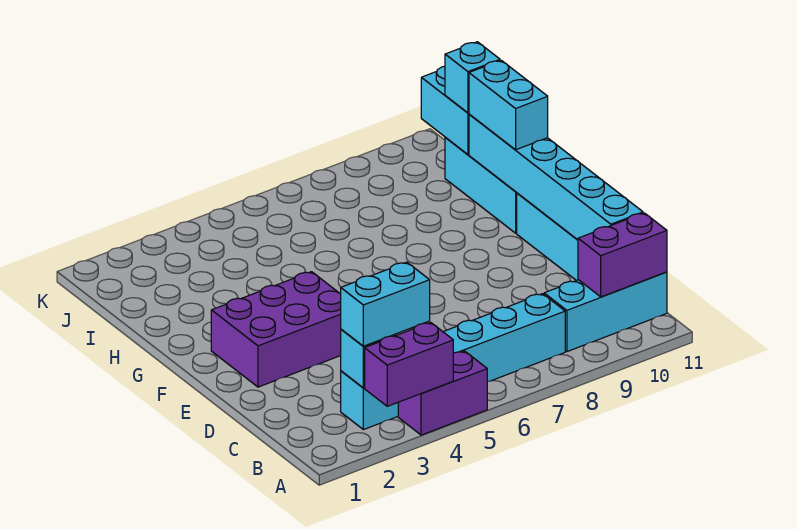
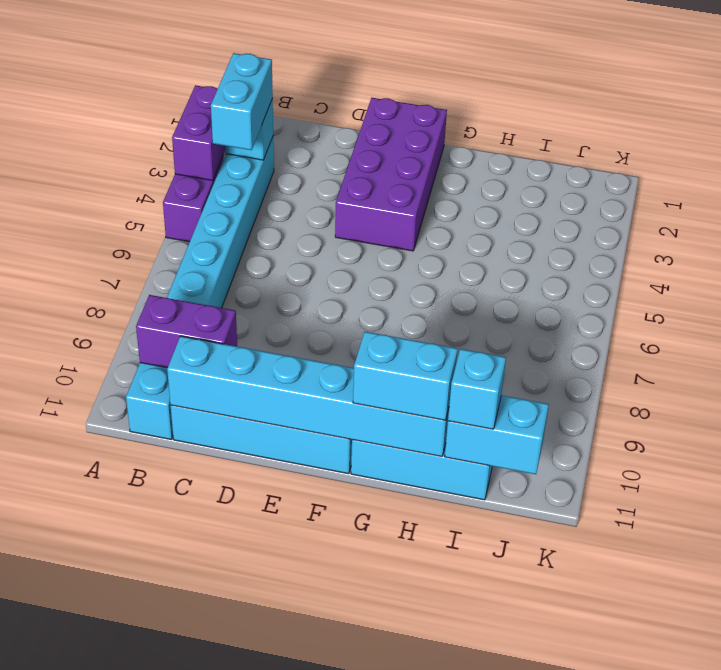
purple brick B10:B11 level 2 -> purple brick B10:C10 level 2
purple brick E2:F4 level 1 -> purple brick E1:F4 level 1

